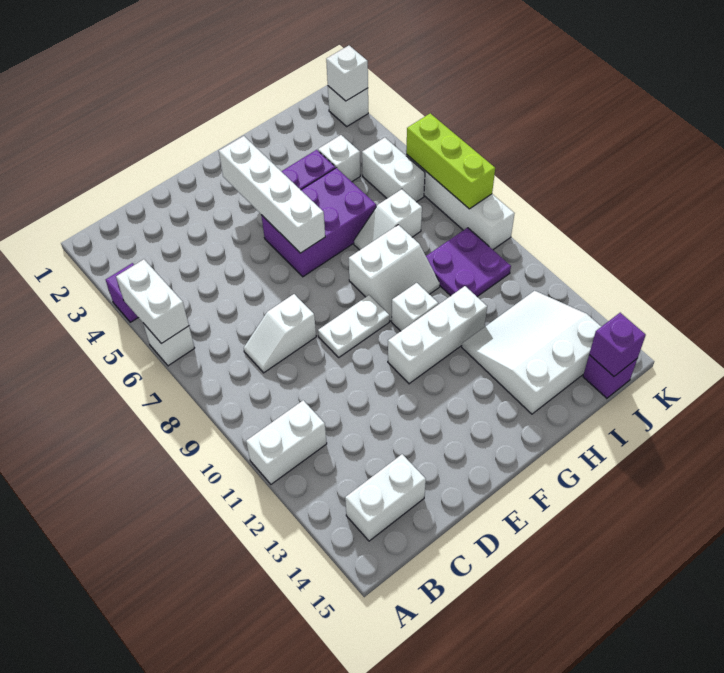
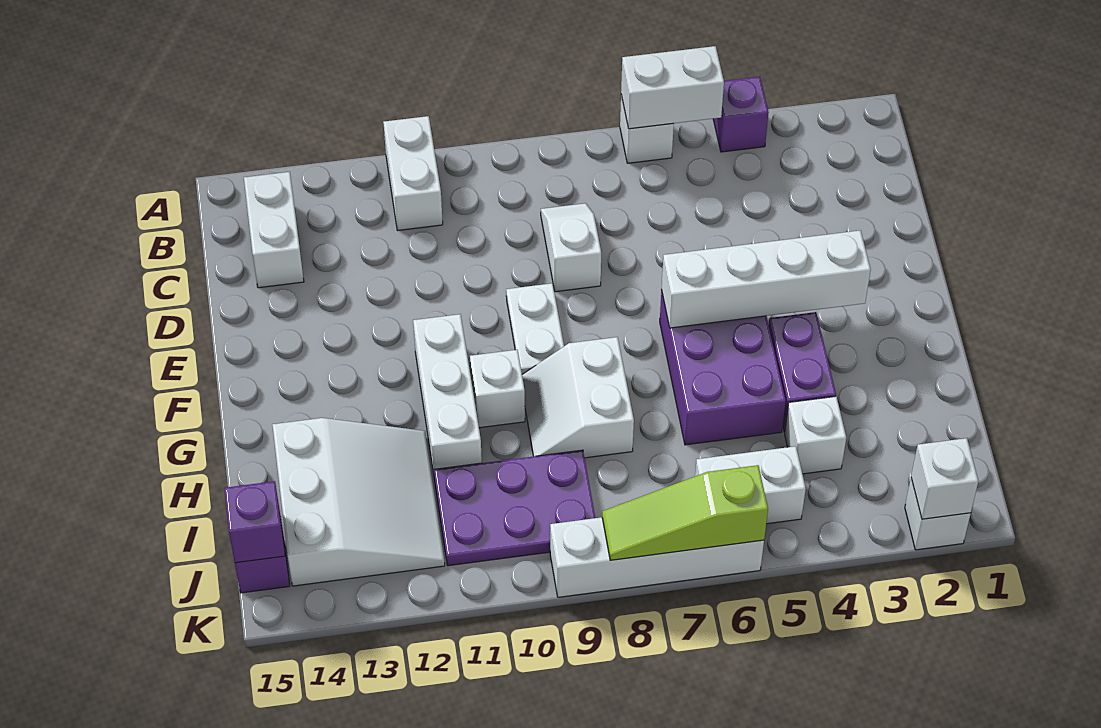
white slope H7:I7 level 1 top I -> none
purple plate I9:J10 level 1 -> purple plate I9:J11 level 1
lime brick K6:K8 level 2 -> lime slope K6:K8 level 2 top 6

